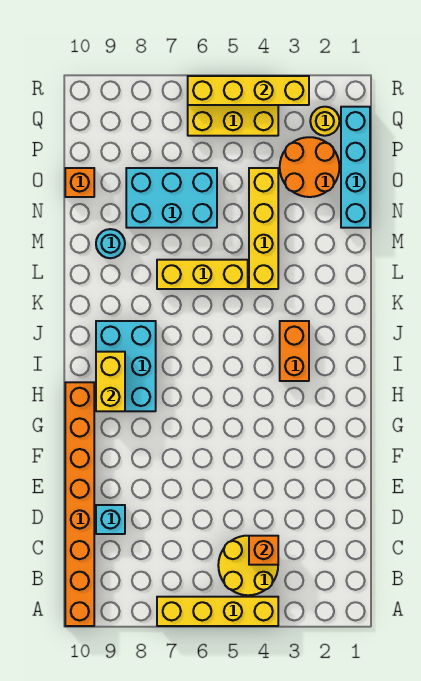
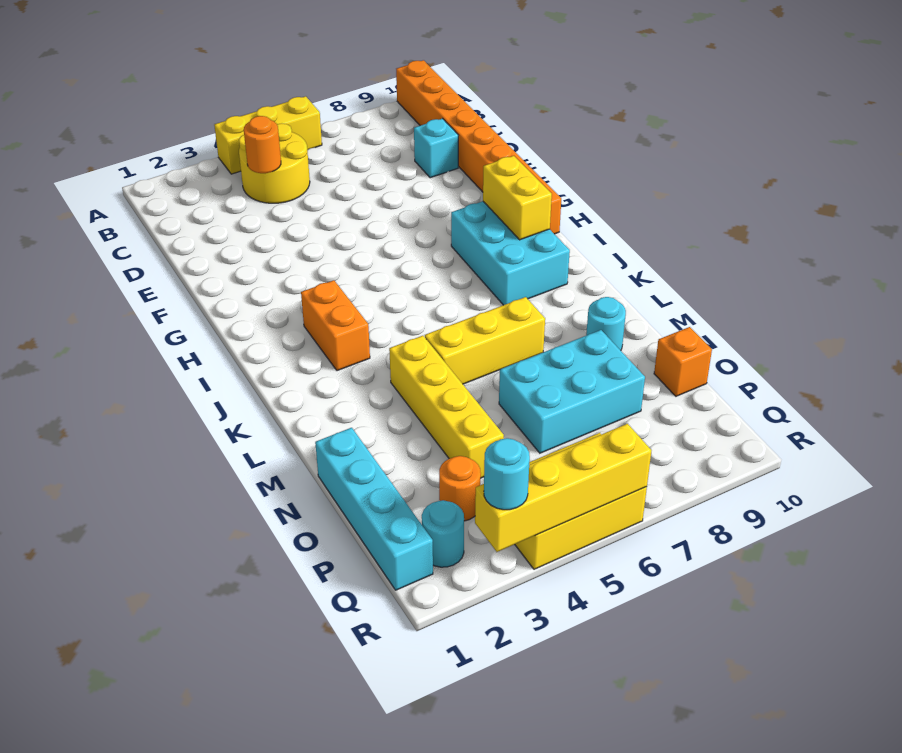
yellow brick A4:A7 level 1 -> yellow brick A4:A6 level 1
orange brick C4 level 2 -> orange round brick C4 level 2
orange round brick O2:P3 level 1 -> orange round brick P3 level 1
yellow round brick Q2 level 1 -> cyan round brick Q2 level 1
none -> cyan round brick R3 level 3

